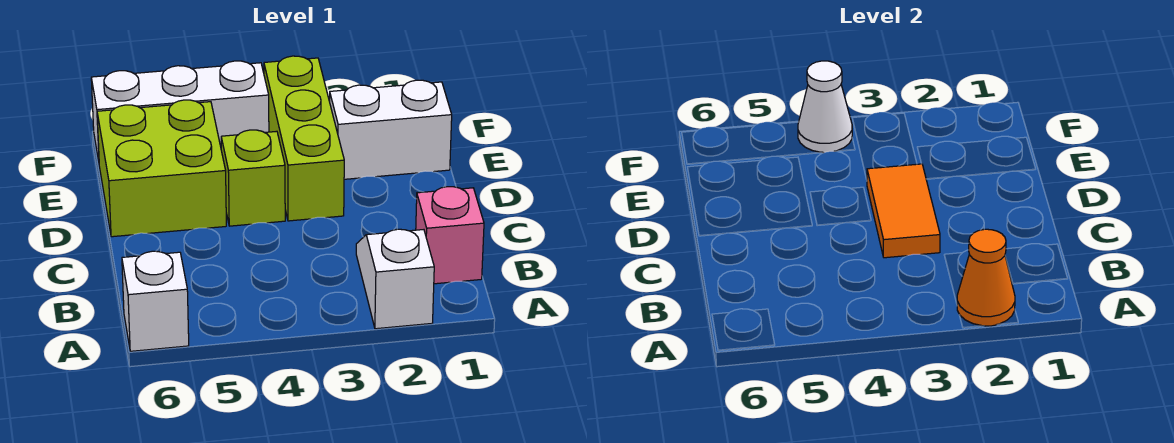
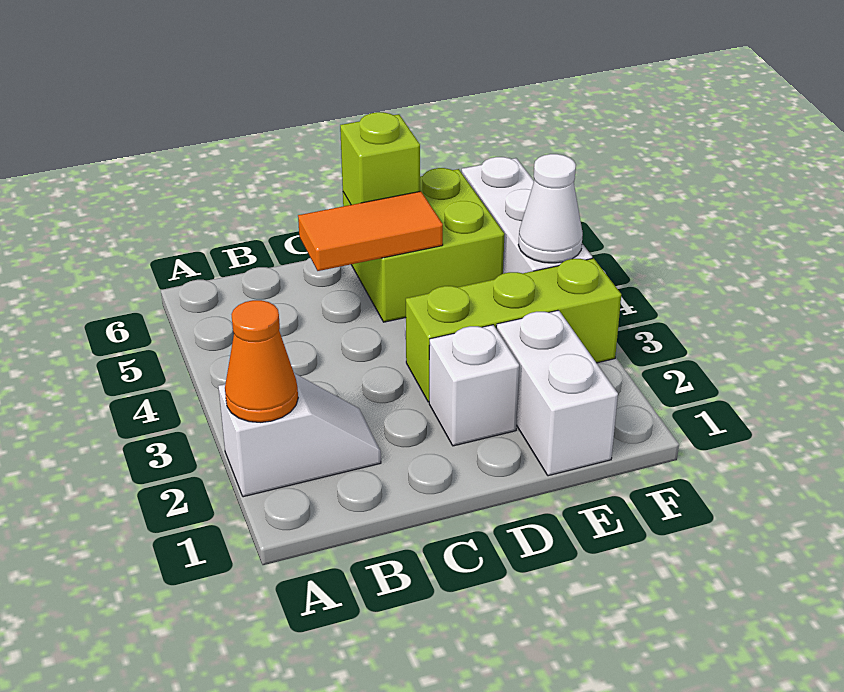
white brick A6 level 1 -> white brick D2 level 1
pink brick B1 level 1 -> none
orange tile C3:D3 level 2 -> orange tile C5:D5 level 2
lime brick D4 level 1 -> lime brick D6 level 2

